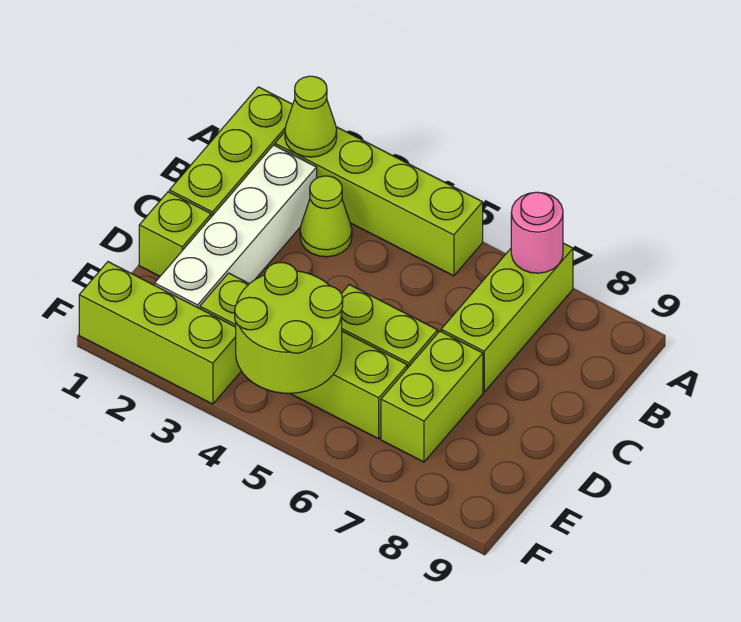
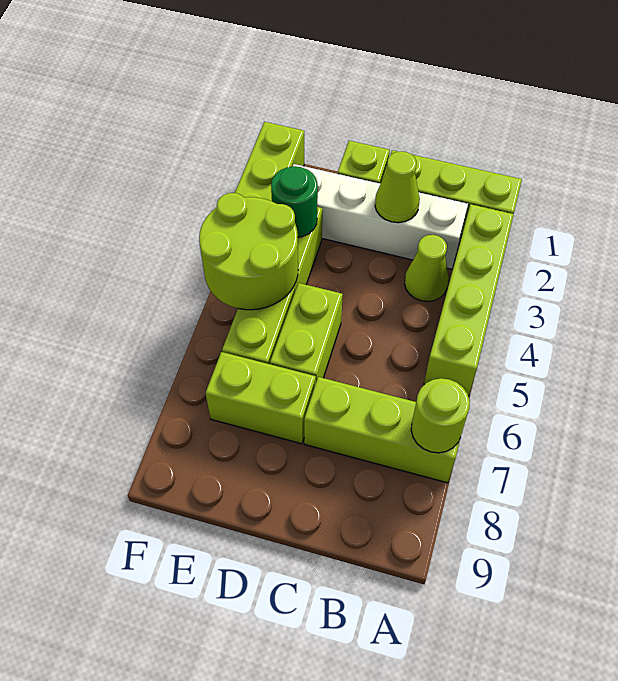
lime cone A2 level 2 -> lime cone C2 level 2
pink round brick A7 level 2 -> lime round brick A7 level 2
none -> green round brick E3 level 2

